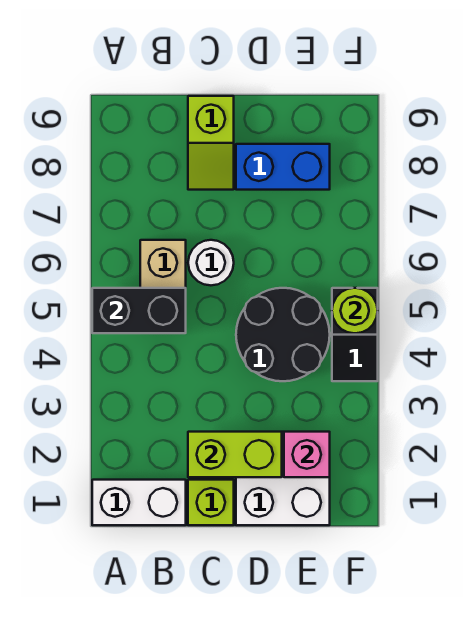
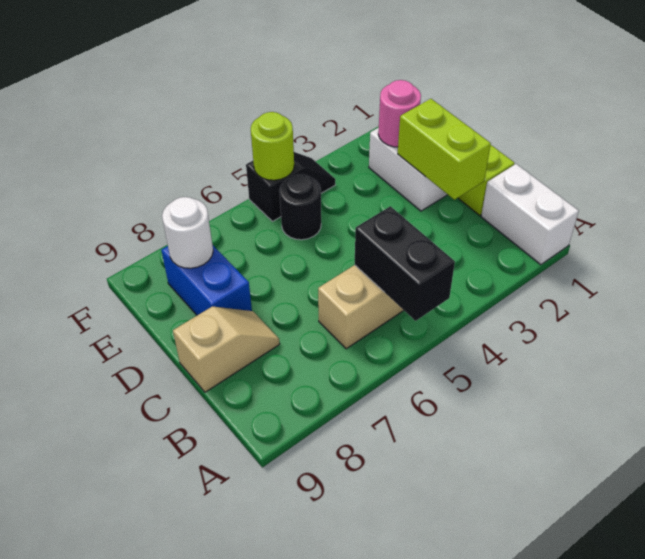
white round brick C6 level 1 -> white round brick E8 level 2
lime slope C8:C9 level 1 top 9 -> tan slope C8:C9 level 1 top 9
black round brick D4:E5 level 1 -> black round brick E5 level 1
pink brick E2 level 2 -> pink round brick E2 level 2

